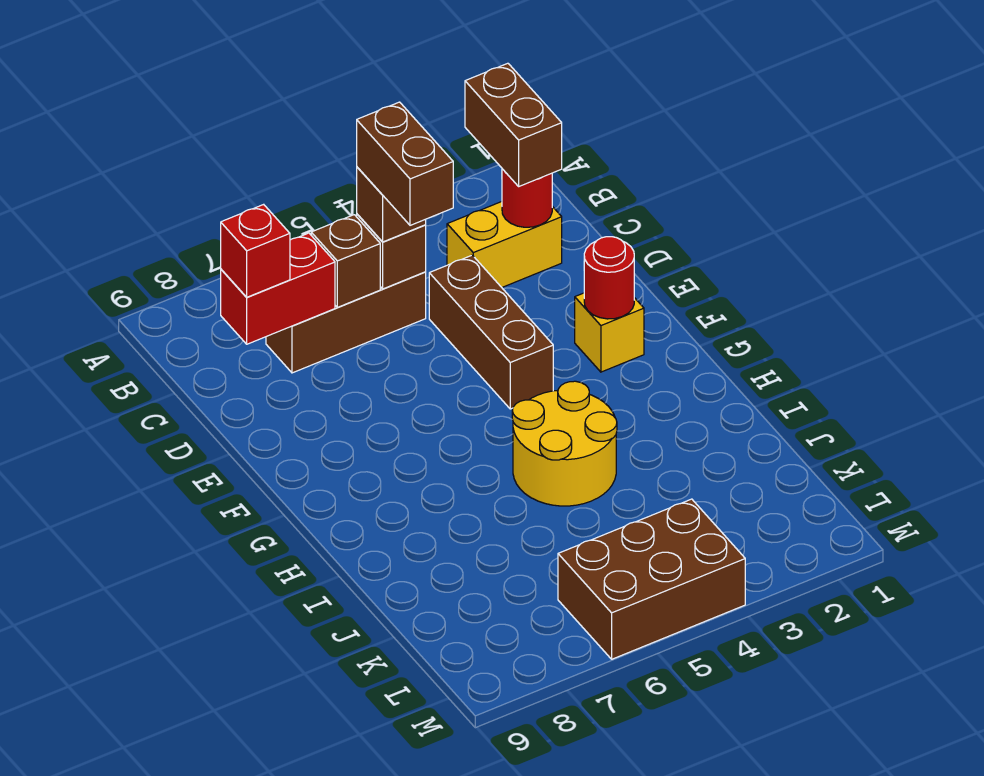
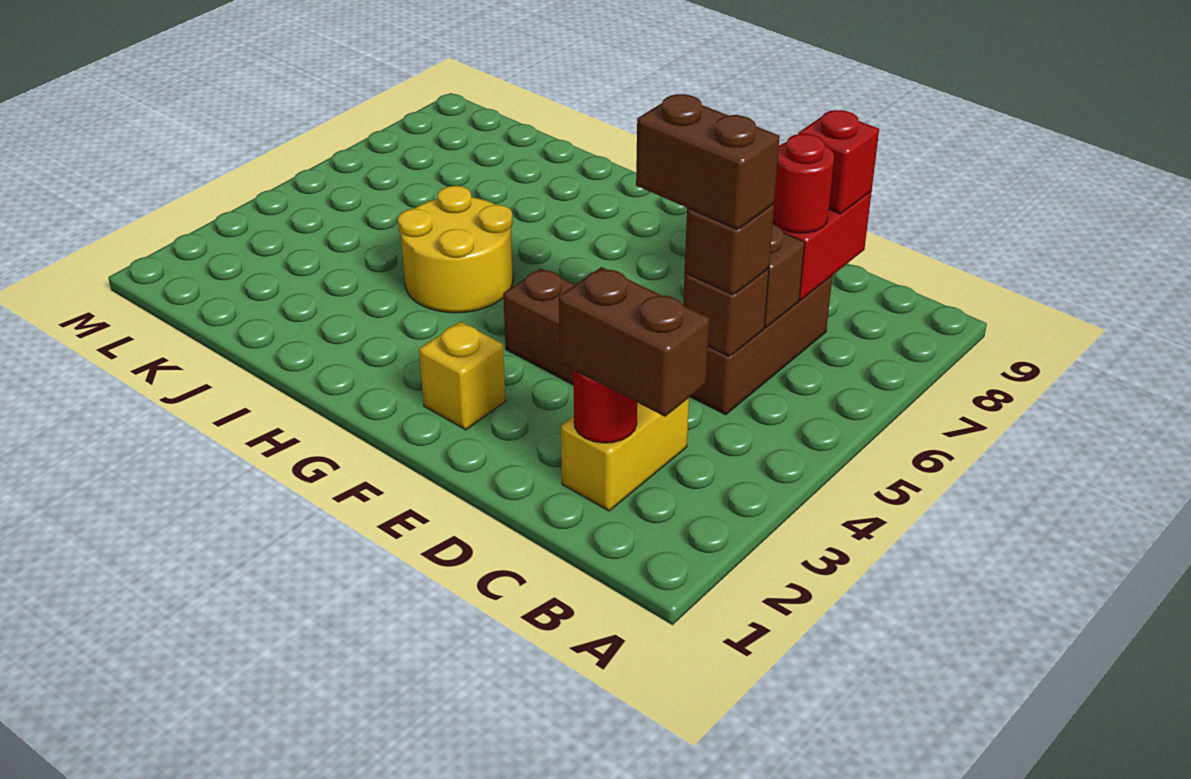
red round brick F2 level 2 -> red round brick C7 level 3
brown brick L4:M6 level 1 -> none

